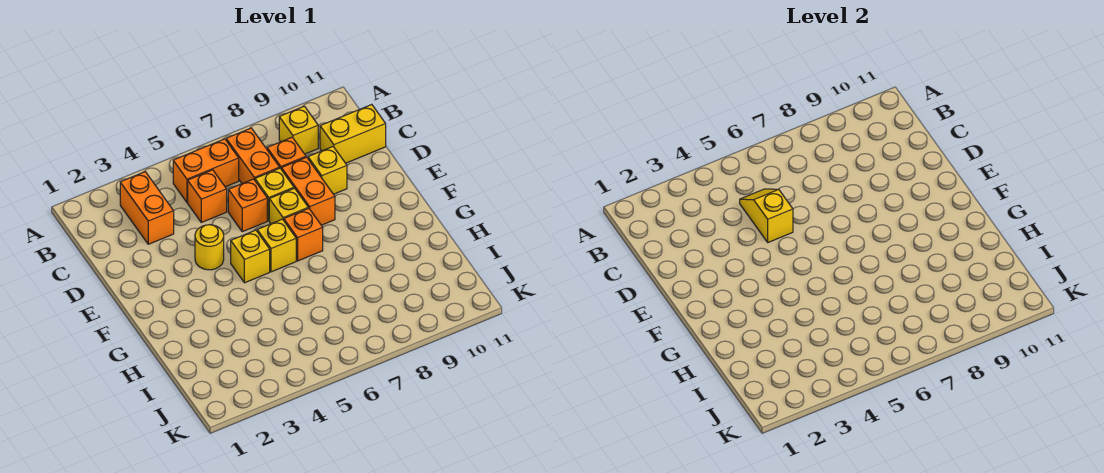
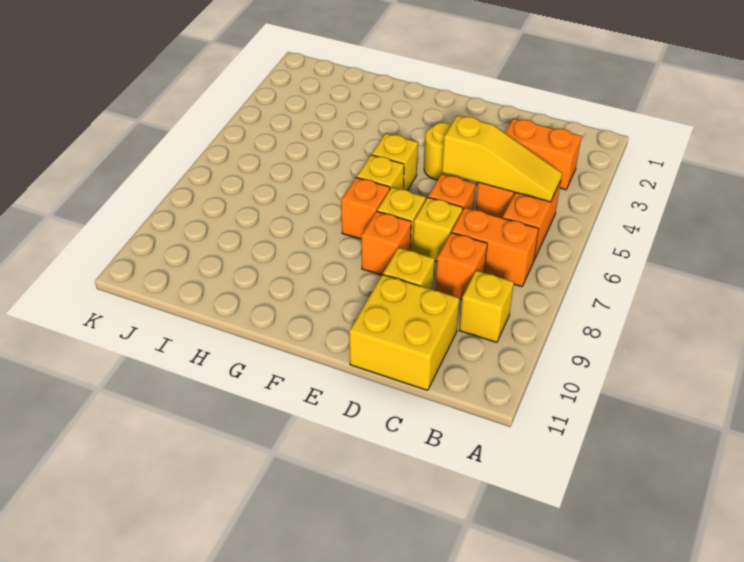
yellow slope C5:D5 level 2 top D -> yellow slope B5:D5 level 2 top D
yellow brick C10:C11 level 1 -> yellow brick C10:D11 level 1
orange brick D8:E8 level 1 -> orange brick E8 level 1

